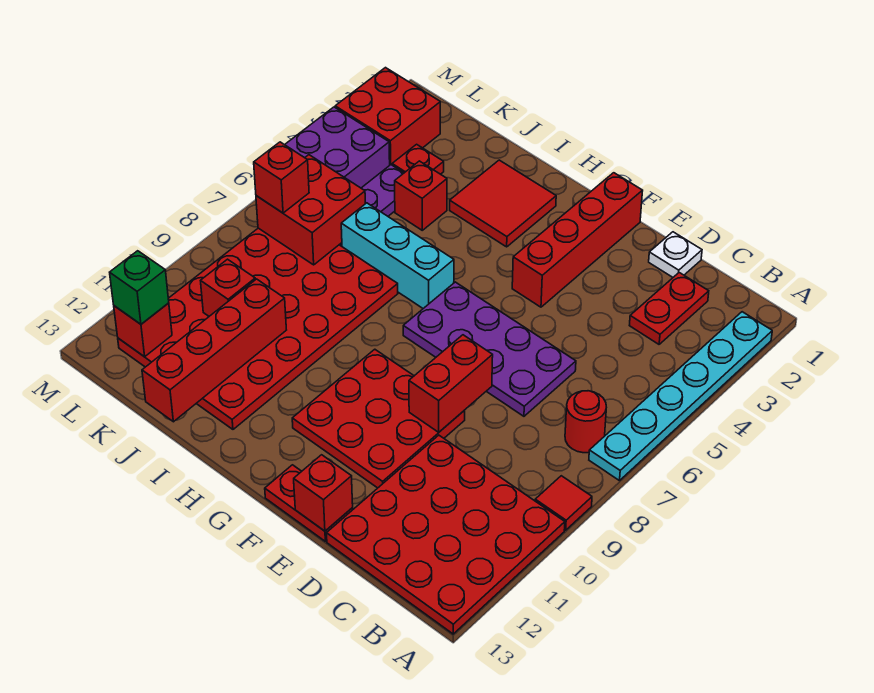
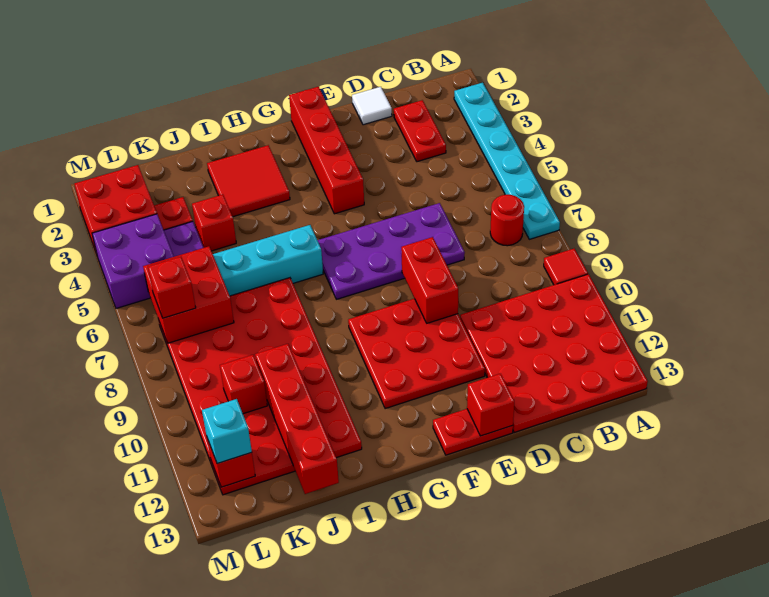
white plate D1 level 1 -> white tile D1 level 1
green brick L12 level 3 -> cyan brick L12 level 3

